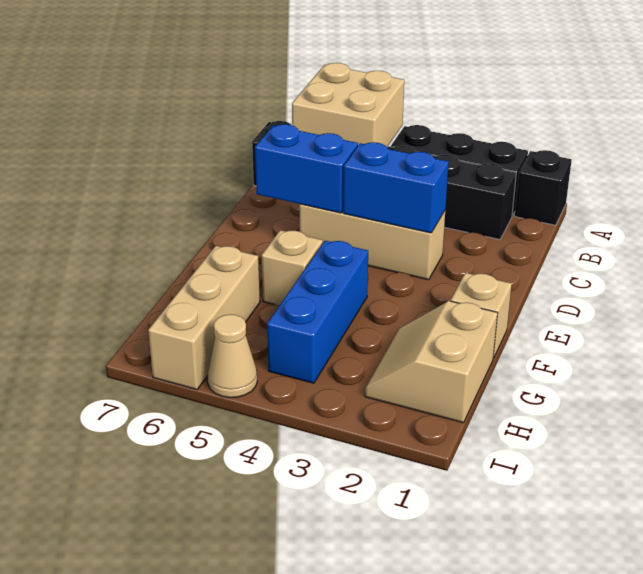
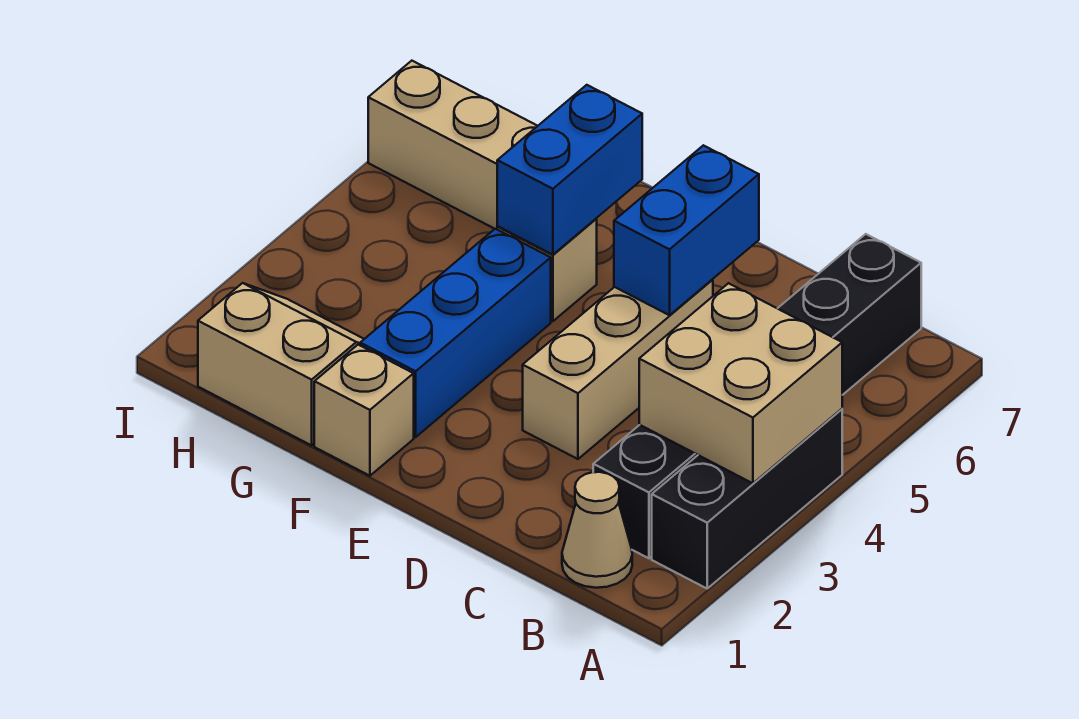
black brick A1 level 1 -> none
tan brick A5:B6 level 2 -> tan brick A3:B4 level 2
blue brick D3:D4 level 2 -> blue brick F5:F6 level 2
blue brick F4:H4 level 1 -> blue brick F2:F4 level 1
tan cone I5 level 1 -> tan cone B1 level 1

